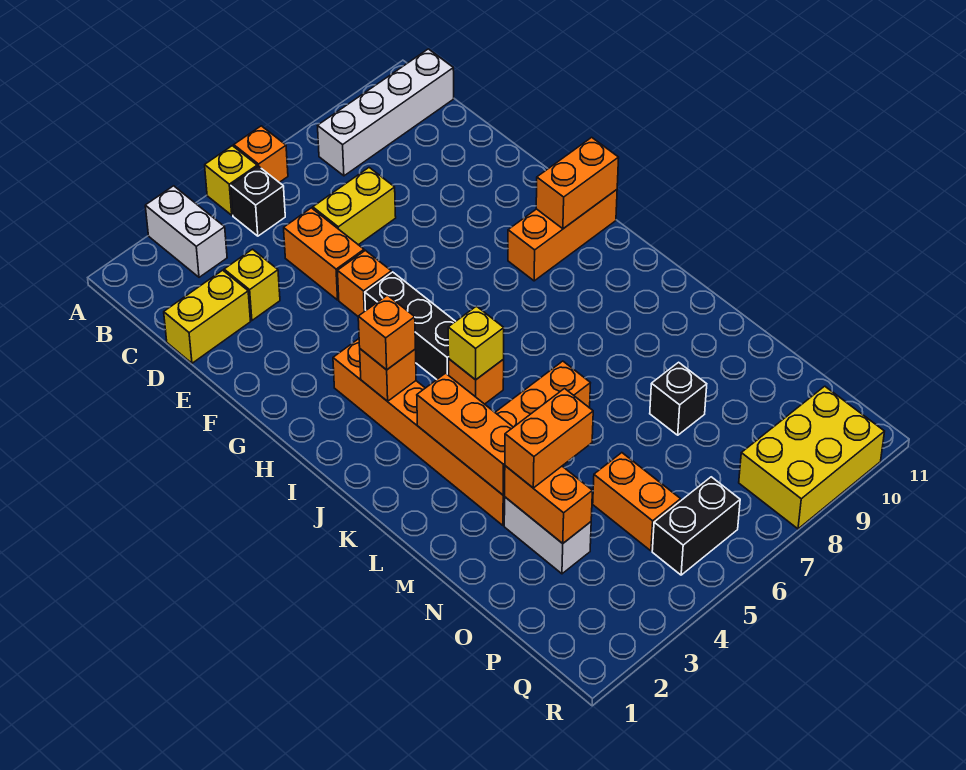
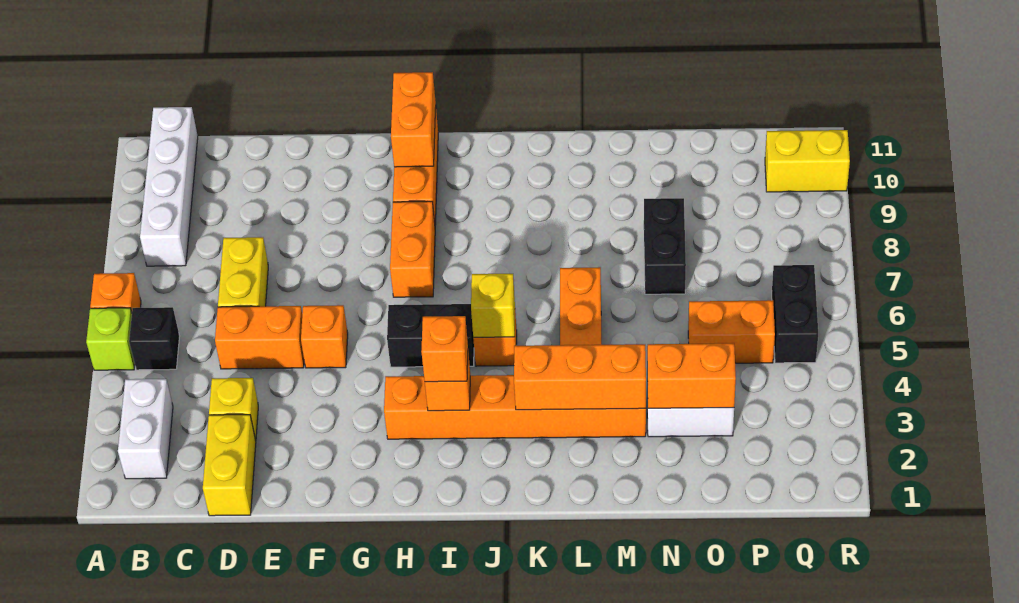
white brick A3:B3 level 1 -> white brick B2:B3 level 1
yellow brick A5 level 1 -> lime brick A5 level 1
black brick G5:I5 level 1 -> black brick H5:I5 level 1
orange brick N3:N4 level 3 -> orange brick H7:H8 level 1
black brick N8 level 1 -> black brick N7:N8 level 1
yellow brick Q8:R10 level 1 -> yellow brick Q10:R10 level 1

